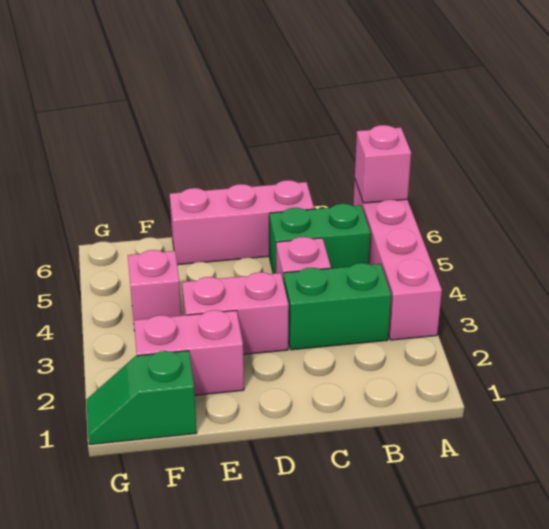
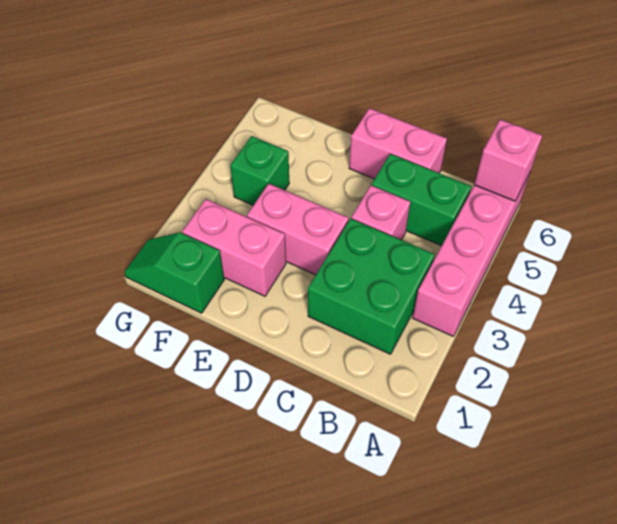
green brick B3:C3 level 1 -> green brick B2:C3 level 1
pink brick C6:E6 level 1 -> pink brick C6:D6 level 1
pink brick F4 level 1 -> green brick F4 level 1

